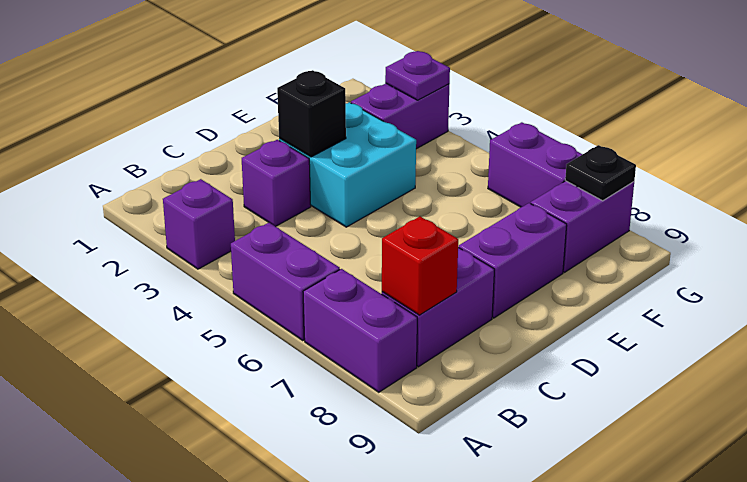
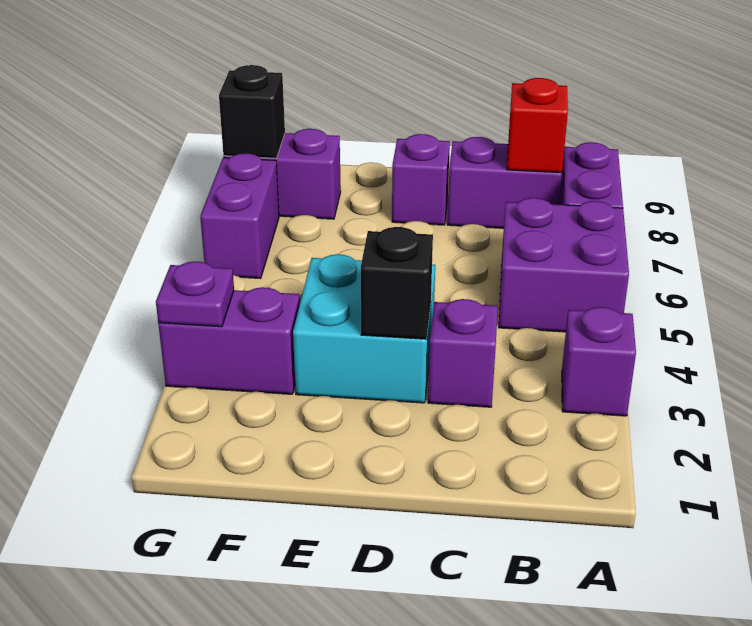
purple brick A5:A6 level 1 -> purple brick A5:B6 level 1
purple brick D8:E8 level 1 -> purple brick D8 level 1
black plate G8 level 2 -> black brick G8 level 2

